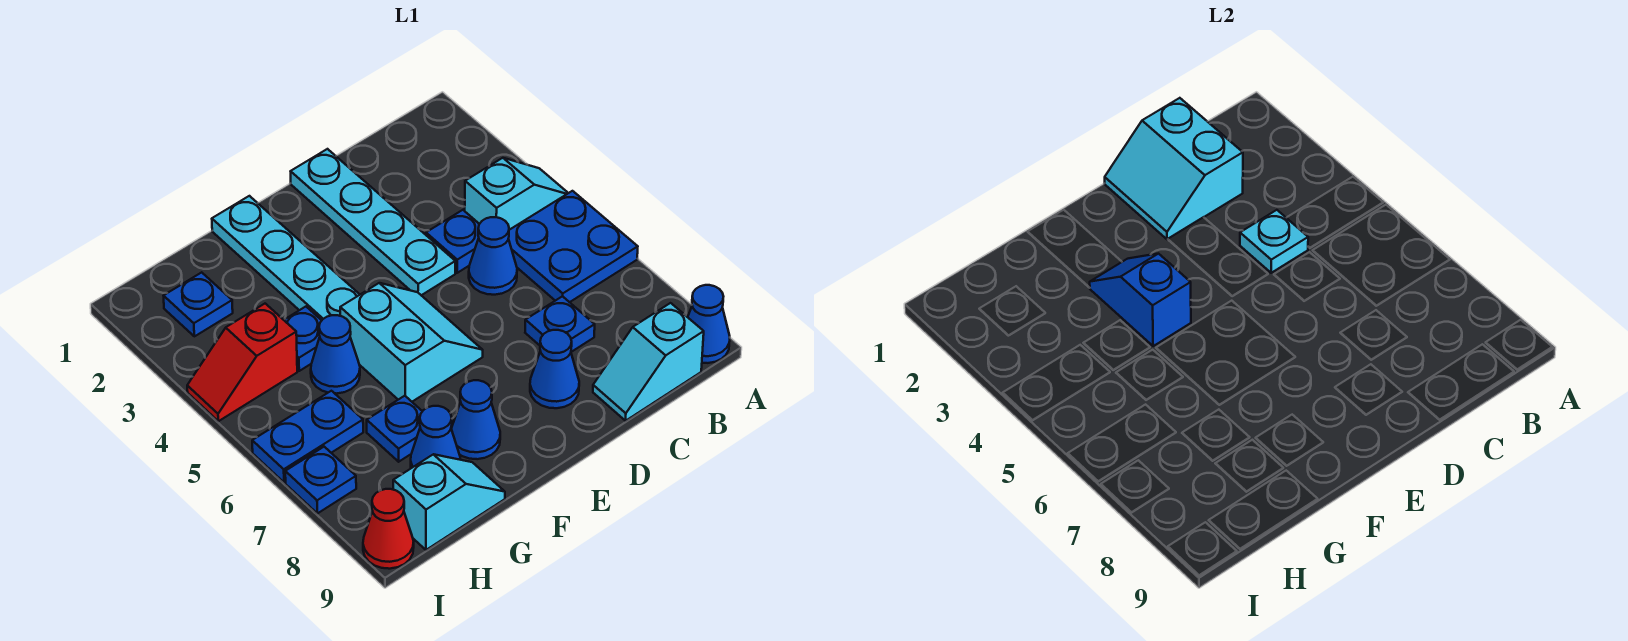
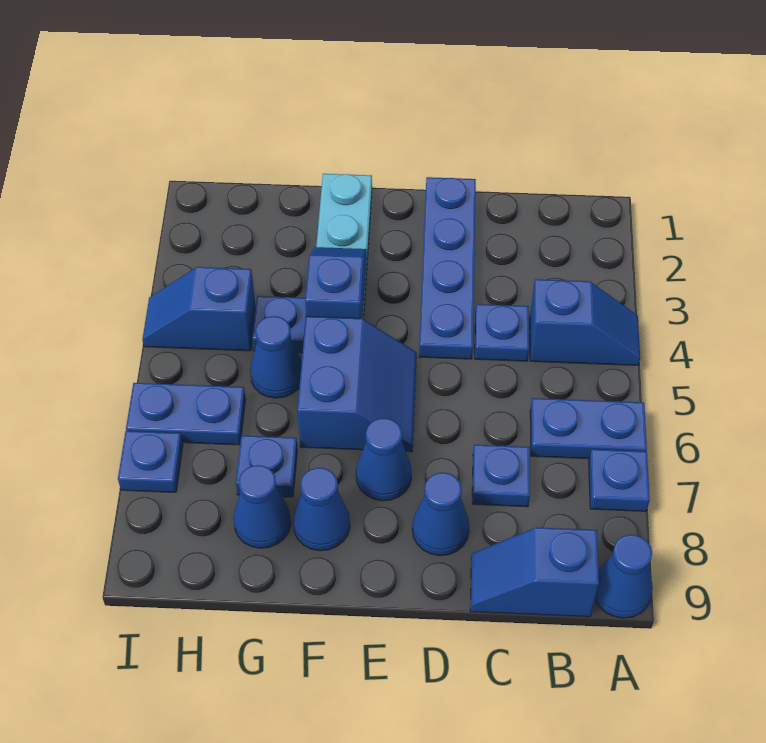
cyan slope A4:B4 level 1 top B -> blue slope A4:B4 level 1 top B
blue plate A5:B6 level 1 -> blue plate A6:B6 level 1
cyan slope B9:C9 level 1 top B -> blue slope B9:C9 level 1 top B
cyan slope C1:D2 level 2 top C -> none
cyan plate C4 level 2 -> none
blue cone C5 level 1 -> blue cone E7 level 1
cyan plate D1:D4 level 1 -> blue plate D1:D4 level 1
cyan slope E5:F6 level 1 top F -> blue slope E5:F6 level 1 top F
cyan slope G9:H9 level 1 top H -> none
blue plate H2 level 1 -> blue plate A7 level 1
red slope H4:I4 level 1 top H -> blue slope H4:I4 level 1 top H
red cone I9 level 1 -> none

